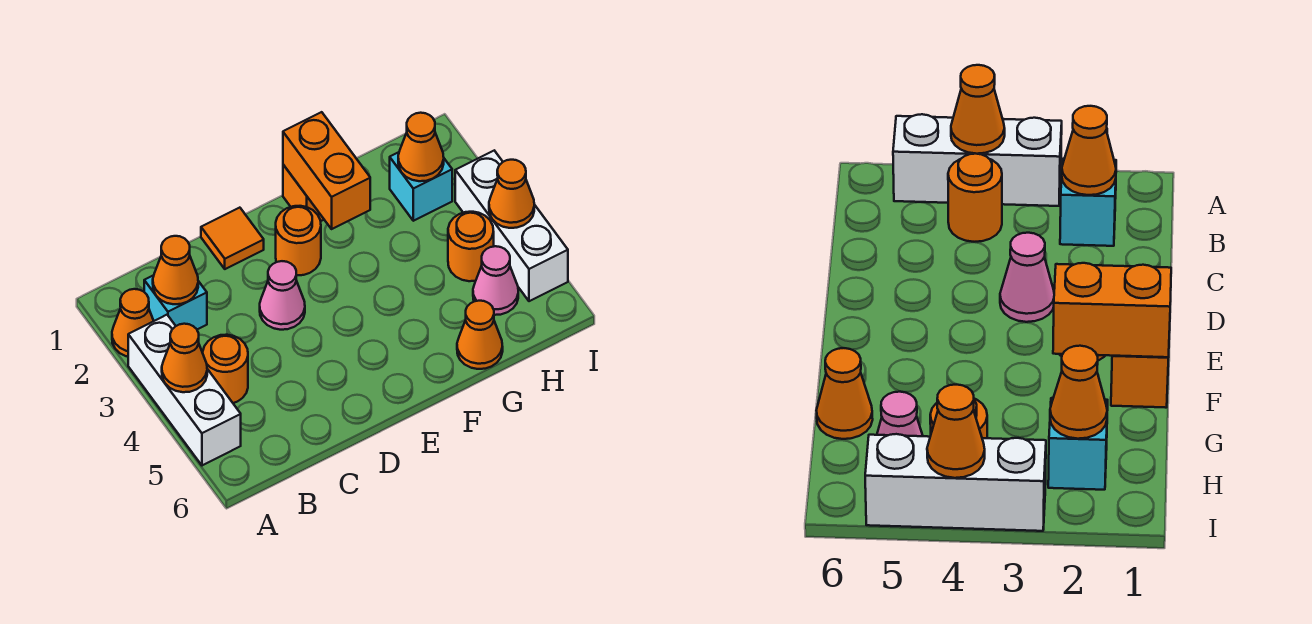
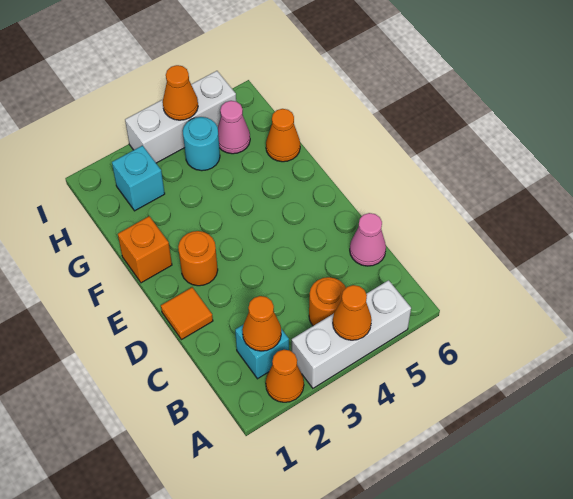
pink cone D3 level 1 -> pink cone C6 level 1
orange brick F1:F2 level 2 -> none
orange cone H2 level 2 -> none
orange round brick H4 level 1 -> cyan round brick H4 level 1

